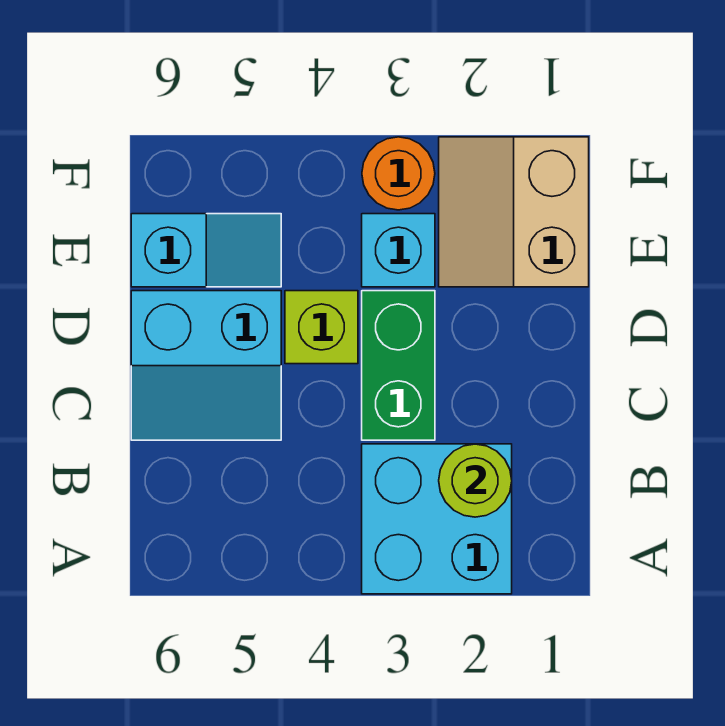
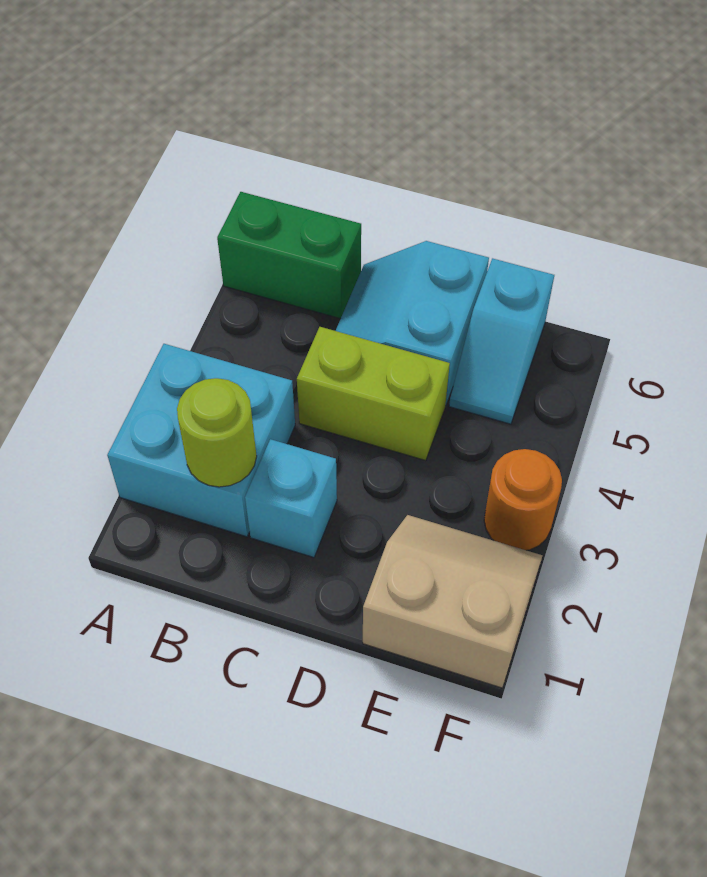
green brick C3:D3 level 1 -> green brick A6:B6 level 1
lime brick D4 level 1 -> lime brick C4:D4 level 1
cyan brick E3 level 1 -> cyan brick C2 level 1

